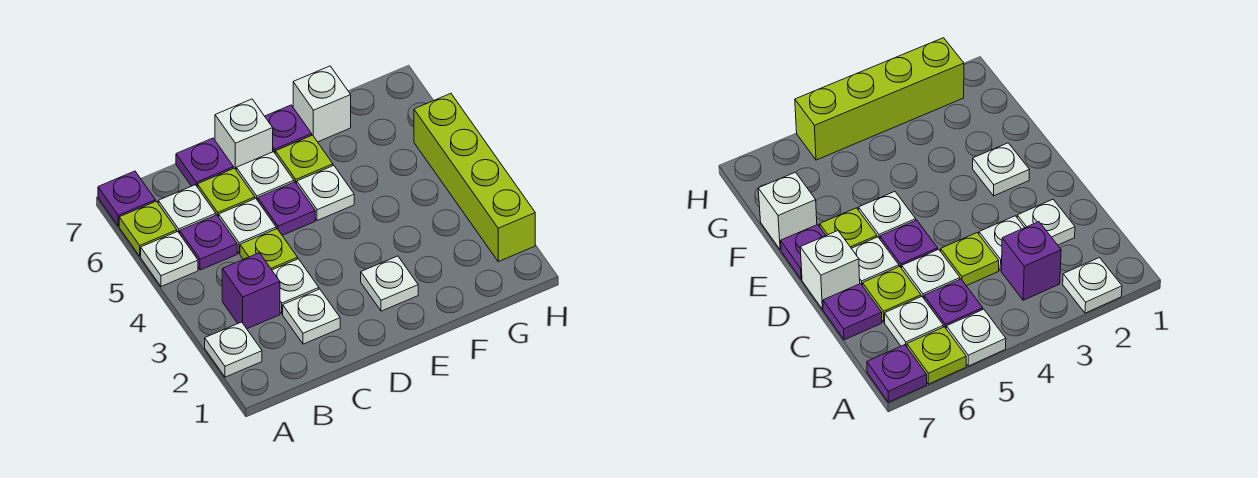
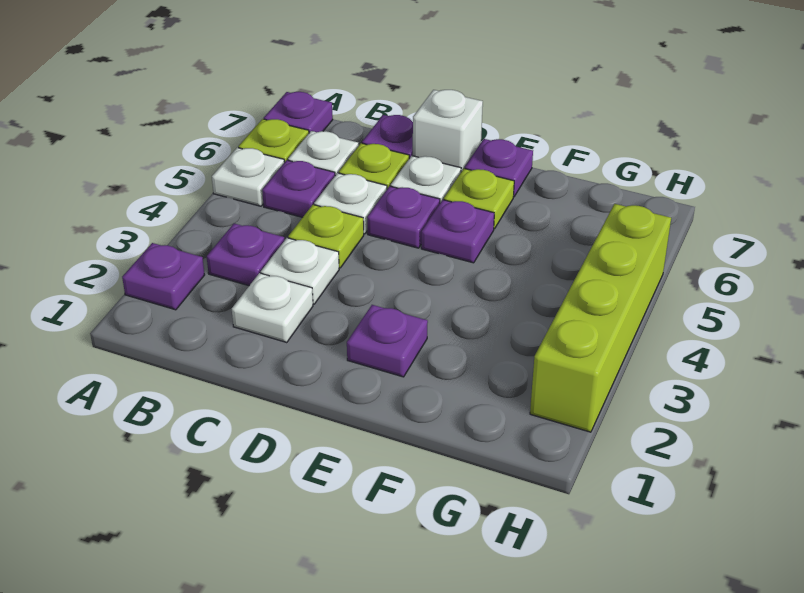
white plate A2 level 1 -> purple plate A2 level 1
purple brick B3 level 1 -> purple plate B3 level 1
white plate E2 level 1 -> purple plate E2 level 1
white plate E5 level 1 -> purple plate E5 level 1
white brick F7 level 1 -> none

